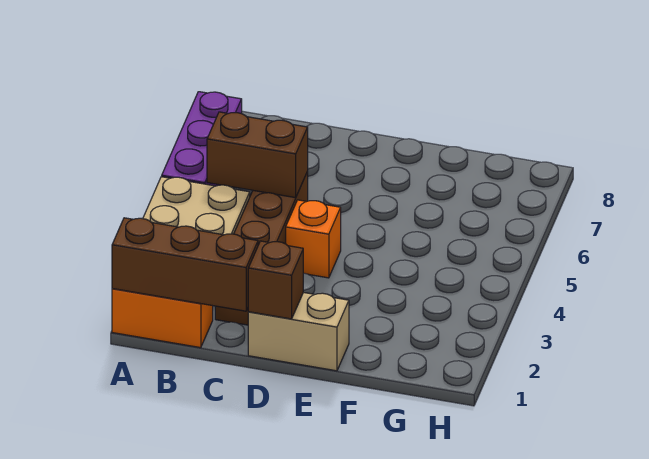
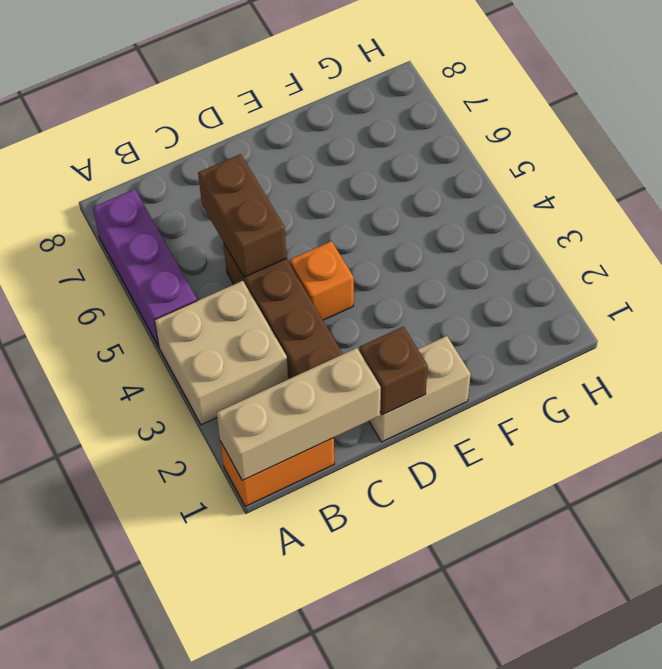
brown brick A1:C1 level 2 -> tan brick A1:C1 level 2
brown brick B5:C5 level 2 -> brown brick C5:C6 level 2

